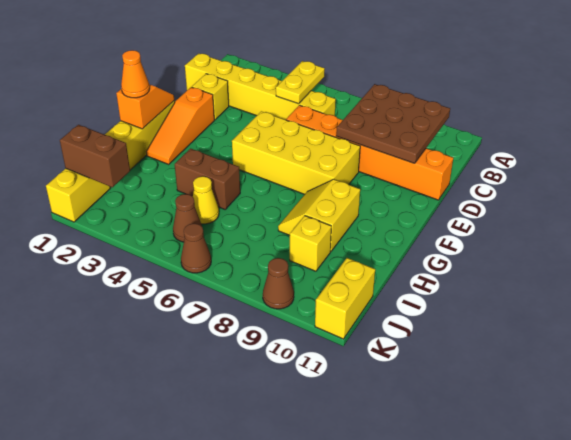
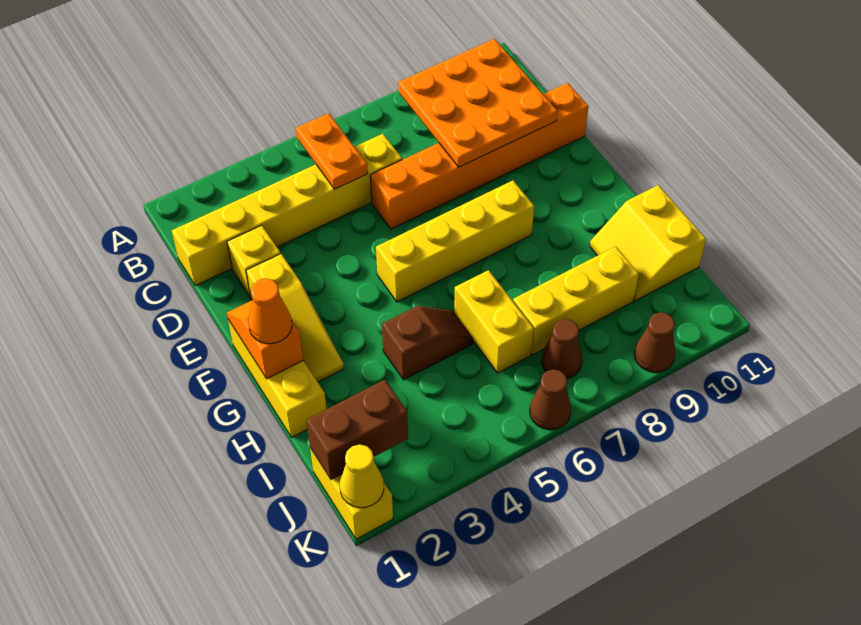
yellow plate B5:C5 level 2 -> orange plate B5:C5 level 2
brown plate B8:D10 level 2 -> orange plate B8:D10 level 2
orange slope E2:G2 level 1 top E -> yellow slope E2:G2 level 1 top E
yellow brick E5:F8 level 1 -> yellow brick F5:F8 level 1
yellow slope G8:H9 level 1 top 9 -> yellow slope H10:I11 level 1 top 11
brown brick H4:H5 level 1 -> brown slope H4:H5 level 1 top 4
yellow cone I5 level 1 -> yellow cone K1 level 2
yellow brick I9 level 1 -> yellow brick I7:I9 level 1
brown cone J5 level 1 -> brown cone J7 level 1
yellow brick J11:K11 level 1 -> yellow brick H6:I6 level 1

